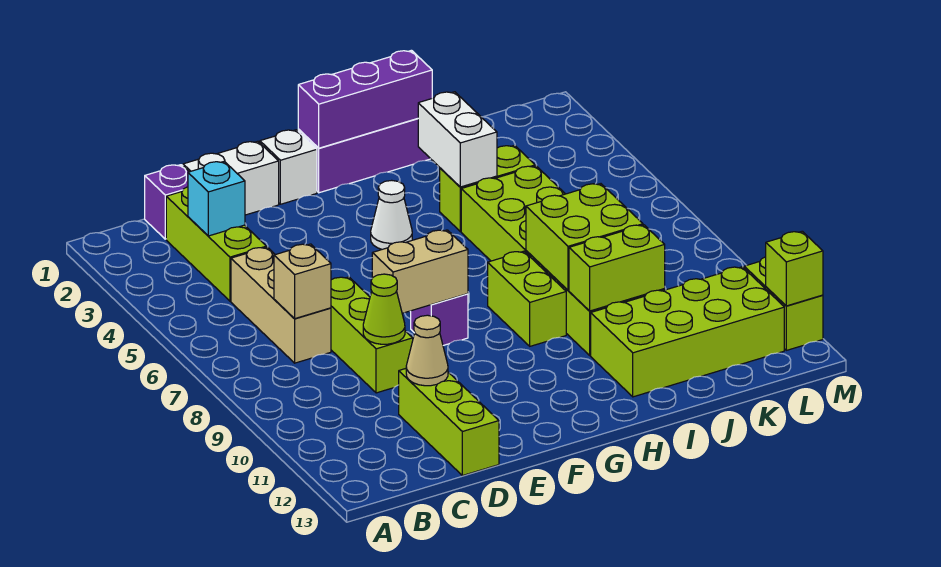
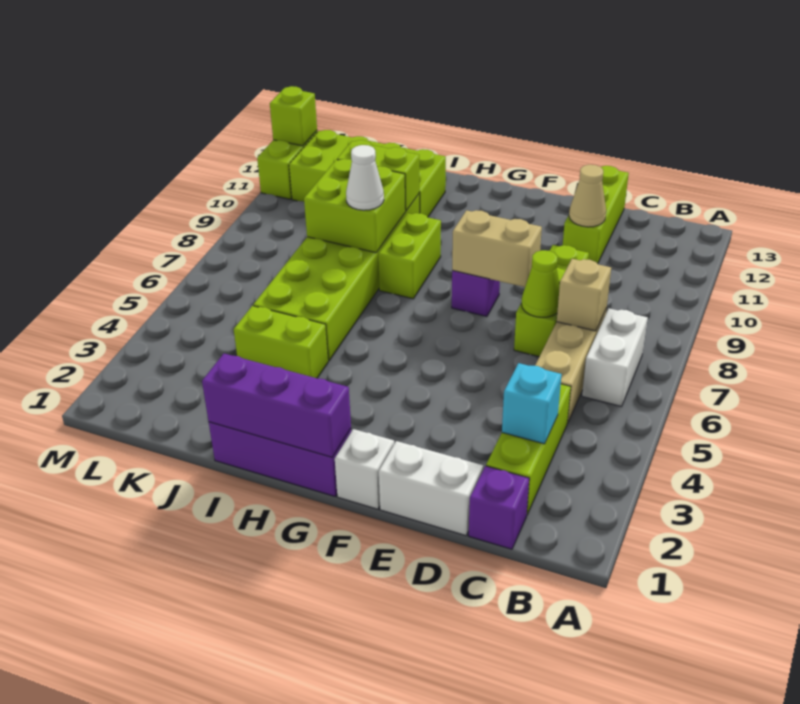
lime cone D9 level 2 -> lime cone D7 level 2
white cone G4 level 1 -> white cone I8 level 3
white brick I3:I4 level 2 -> white brick B6:B7 level 1

